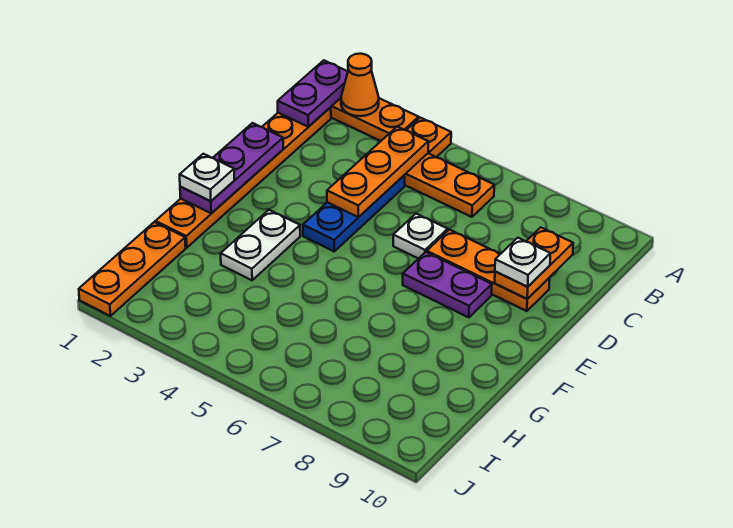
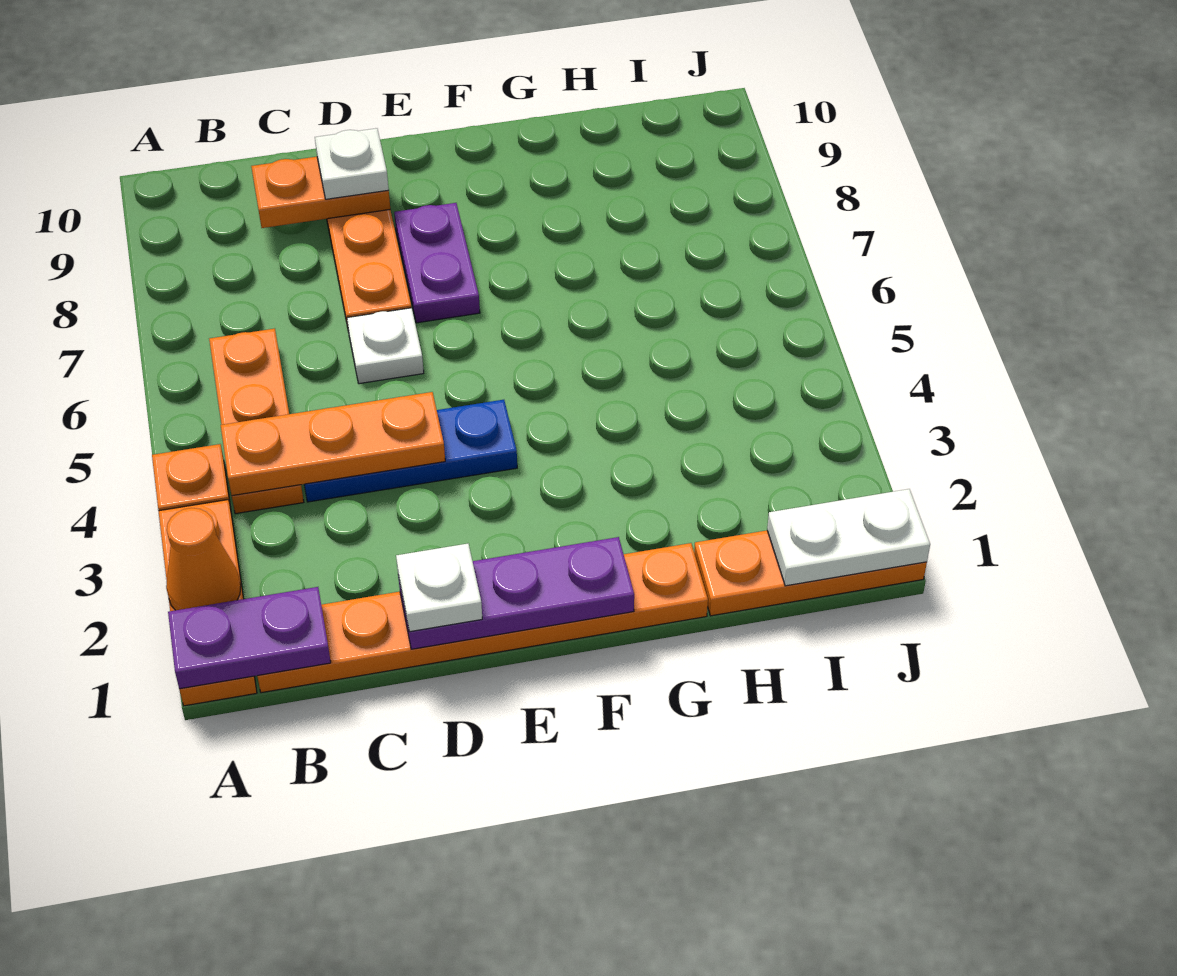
white plate F1 level 3 -> white plate D1 level 3
white plate F3:G3 level 1 -> white plate I1:J1 level 2

